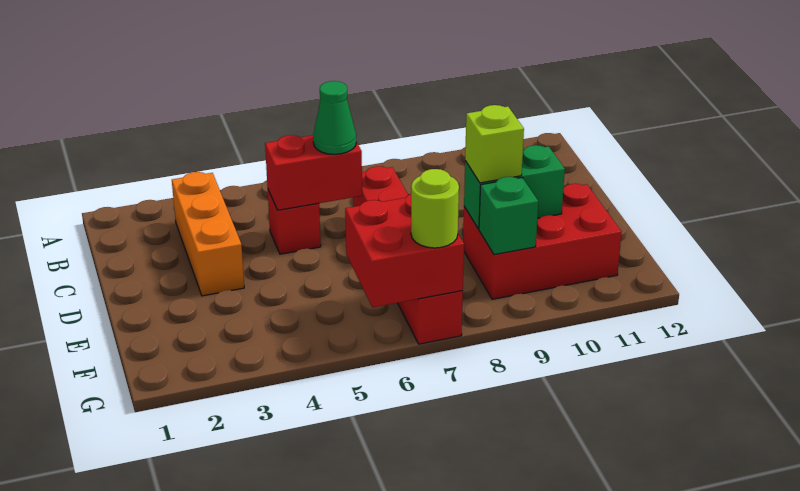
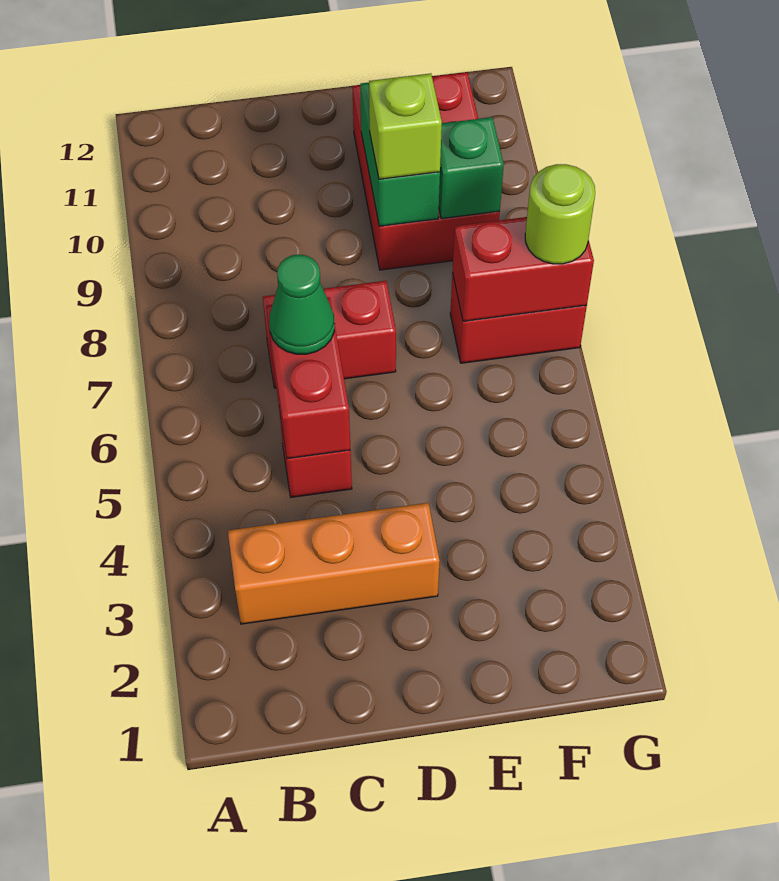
red brick F6:G7 level 2 -> red brick F7:G7 level 2

